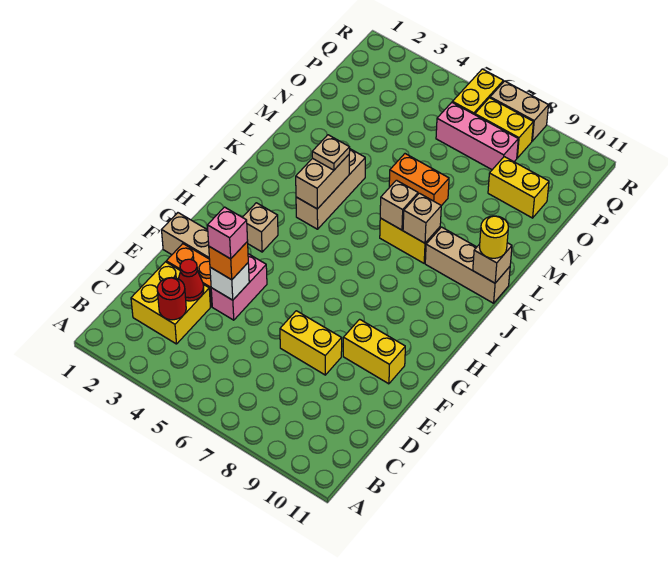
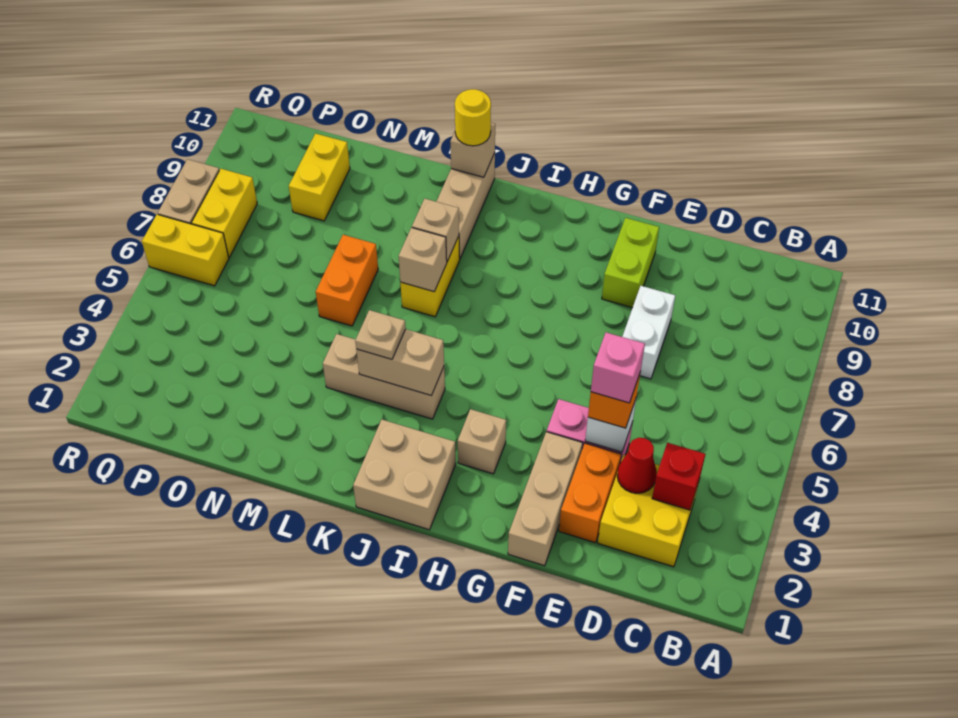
red round brick C3 level 2 -> red brick C3 level 2
yellow brick E7:E8 level 1 -> white brick E7:E8 level 1
yellow brick F9:F10 level 1 -> lime brick F9:F10 level 1
none -> tan brick I1:J2 level 1
pink brick P6:P8 level 1 -> none

